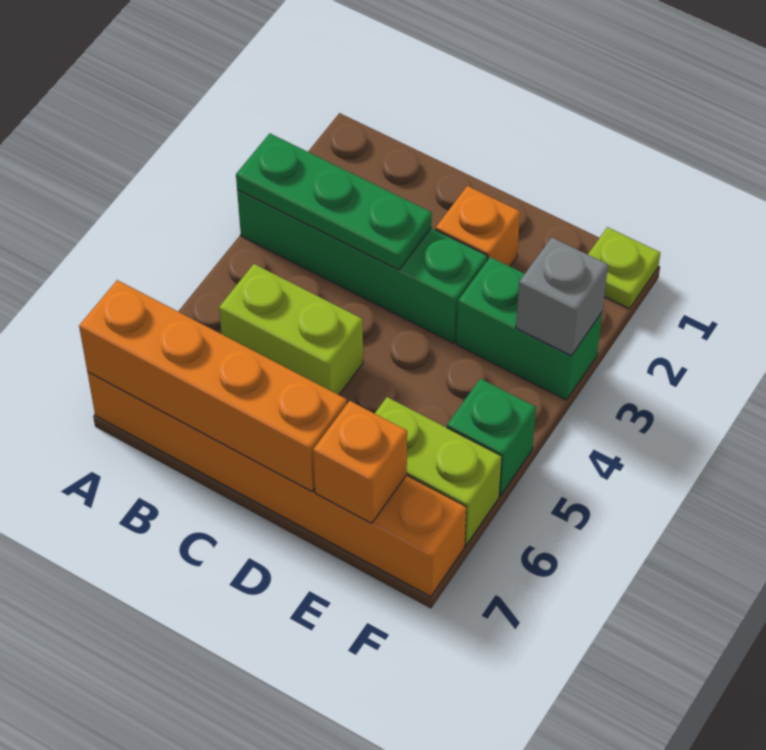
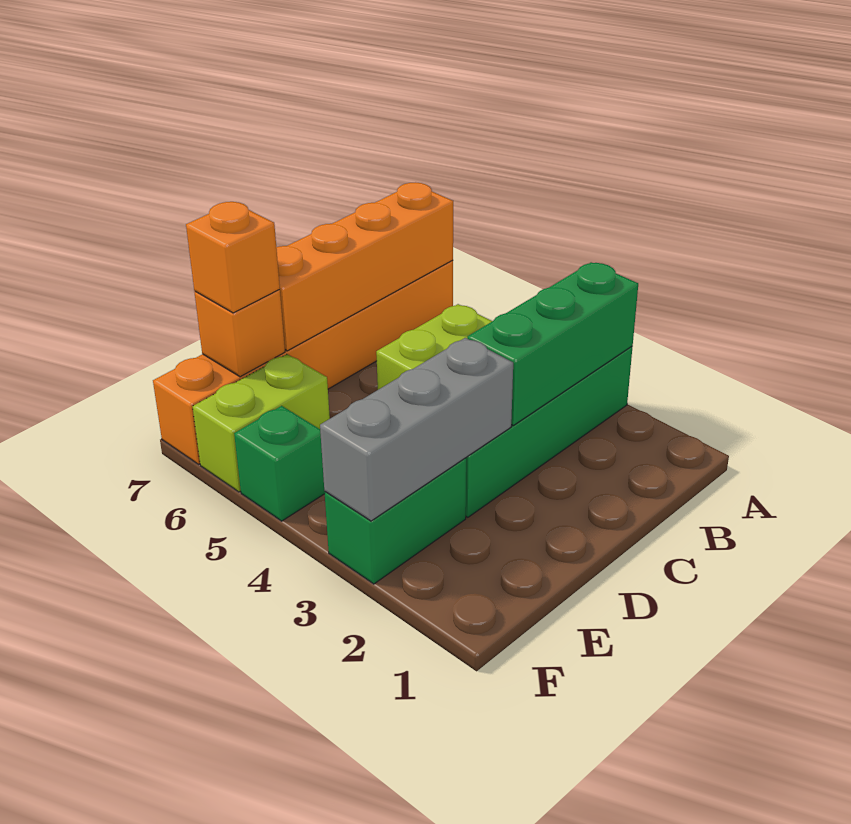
green plate A3:C3 level 2 -> green brick A3:C3 level 2
orange brick D2 level 1 -> orange brick E7 level 3
lime plate F1 level 1 -> none
grey brick F3 level 2 -> grey brick D3:F3 level 2

